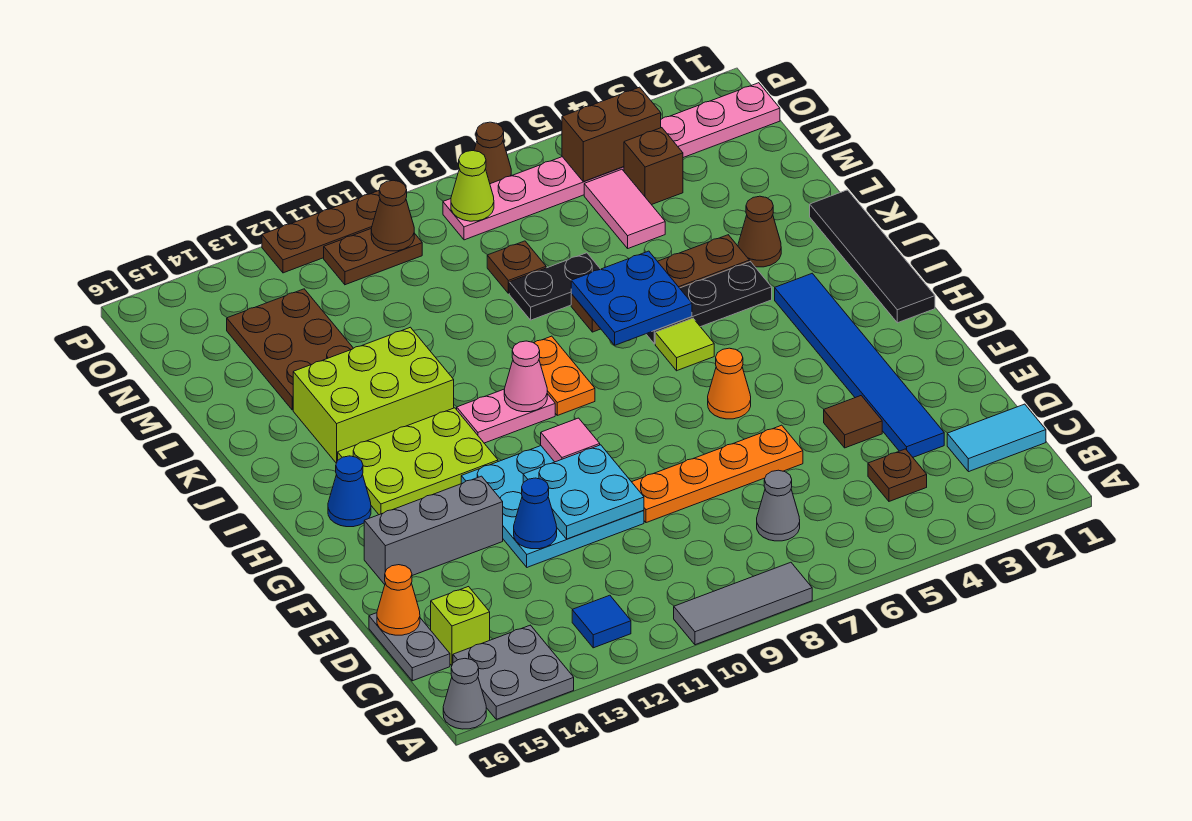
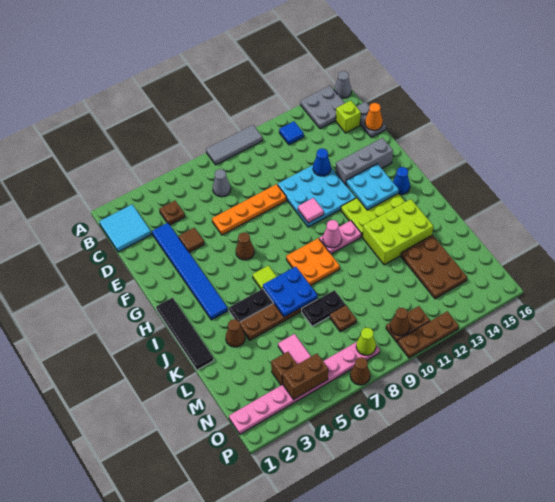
cyan tile C1:C2 level 1 -> cyan tile B1:C2 level 1
cyan plate E10:F11 level 2 -> cyan plate G13:H14 level 2
orange cone G6 level 1 -> brown cone G6 level 1
orange plate I9:J9 level 1 -> orange plate I8:J9 level 1

